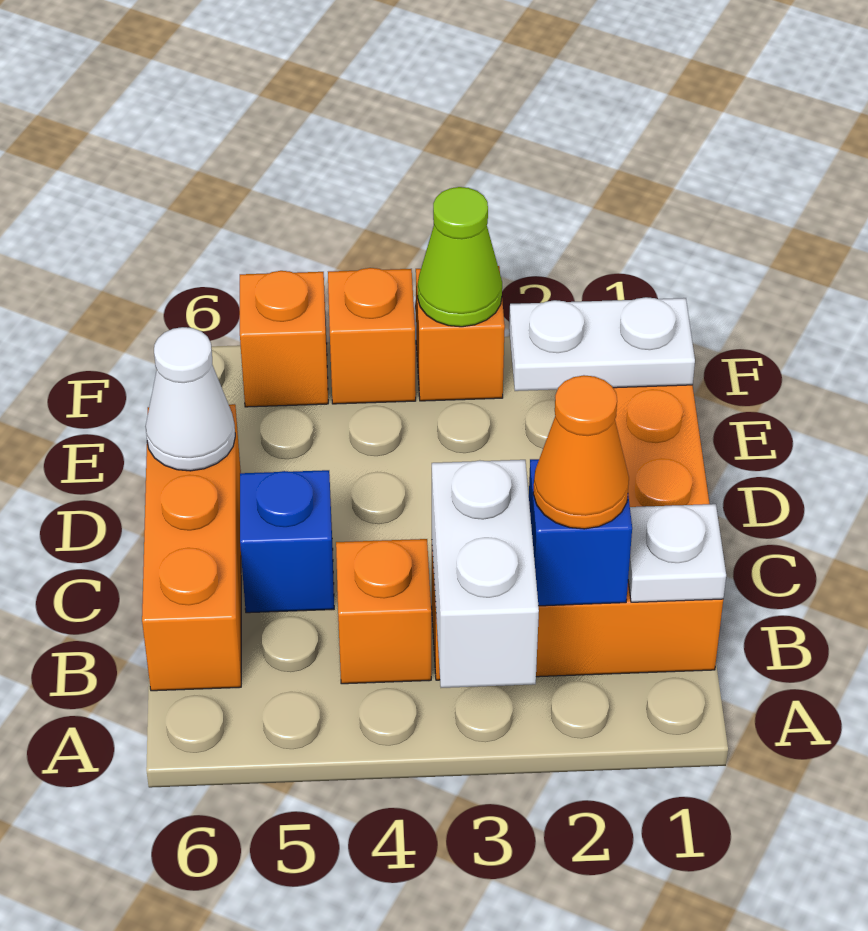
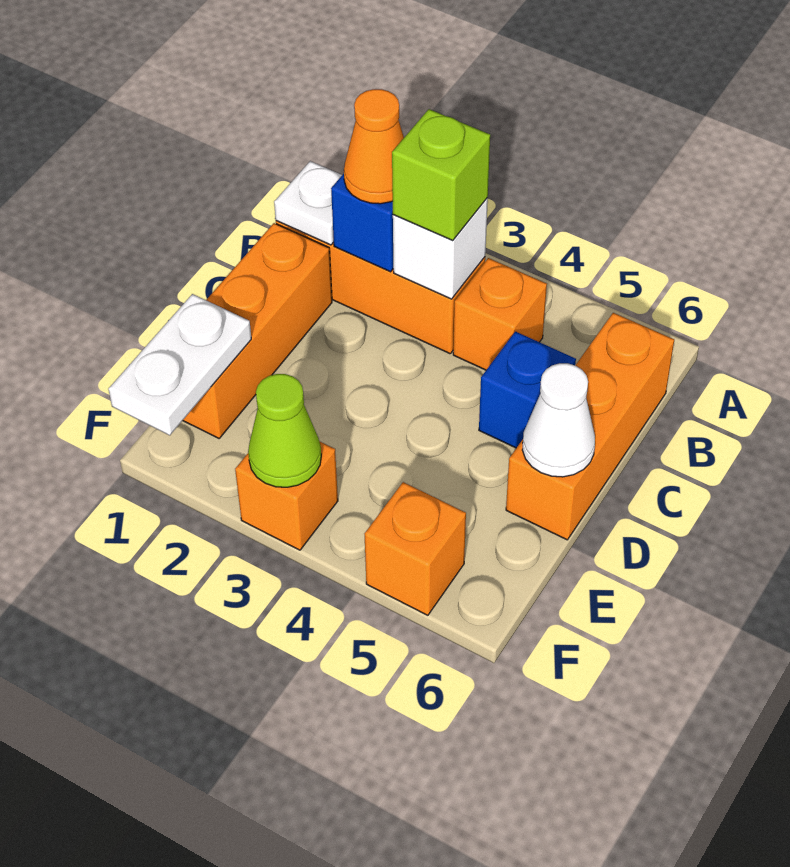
white brick A3:B3 level 2 -> white brick B3 level 2
none -> lime brick B3 level 3
white plate E1:E2 level 2 -> white plate E1:F1 level 2
orange brick F4 level 1 -> none

